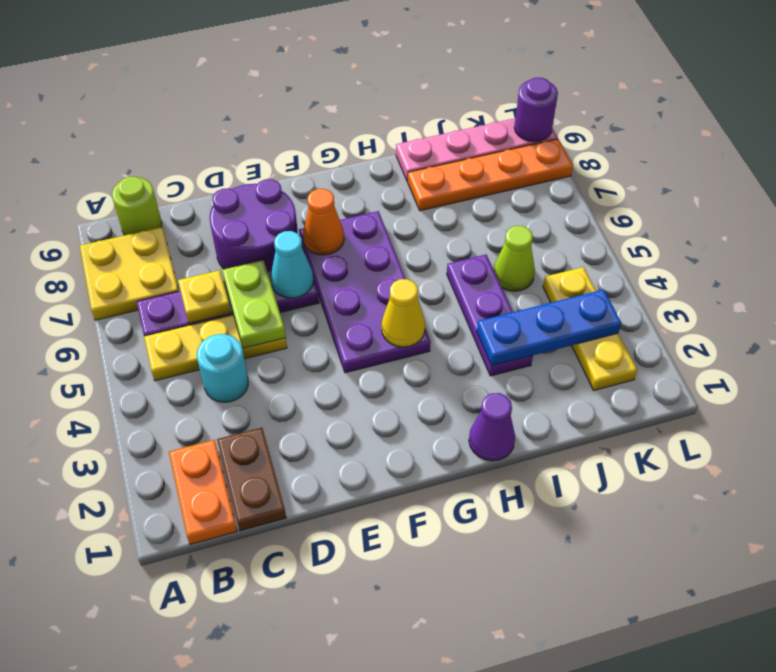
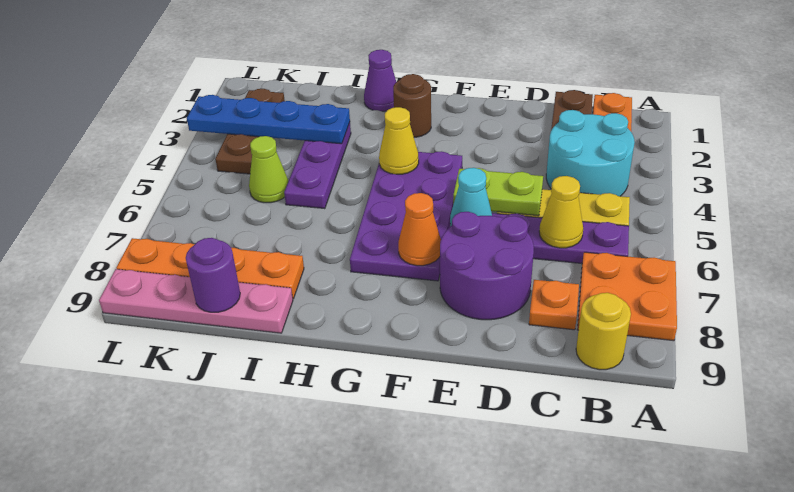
yellow plate A7:B8 level 1 -> orange plate A7:B8 level 1
lime round brick B9 level 1 -> yellow round brick B9 level 1
cyan round brick C4 level 1 -> cyan round brick B3:C4 level 1
yellow plate C6 level 2 -> yellow cone C6 level 2
none -> orange plate C8 level 1
lime plate D5:D6 level 2 -> lime plate D5:E5 level 2
none -> brown round brick G2 level 1
blue plate I3:K3 level 2 -> blue plate I3:L3 level 2
yellow plate K2:K4 level 1 -> brown plate K2:K4 level 1
purple round brick L9 level 2 -> purple round brick J9 level 2

